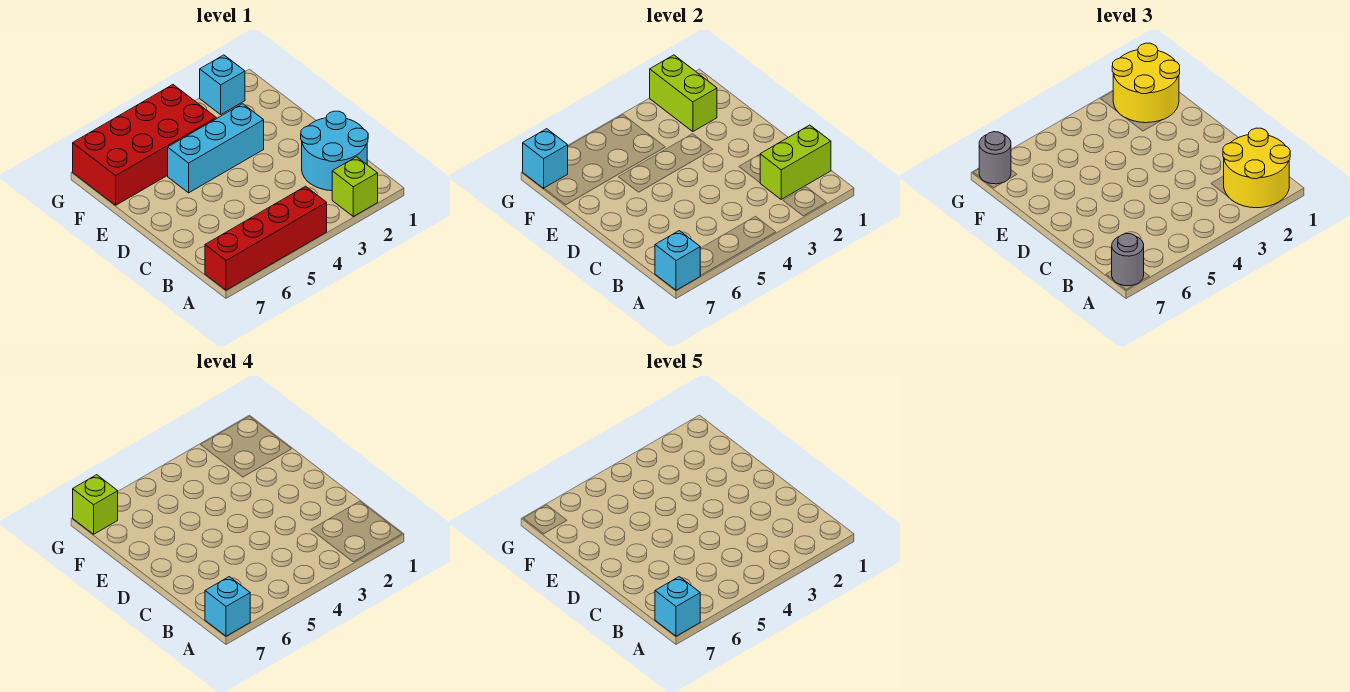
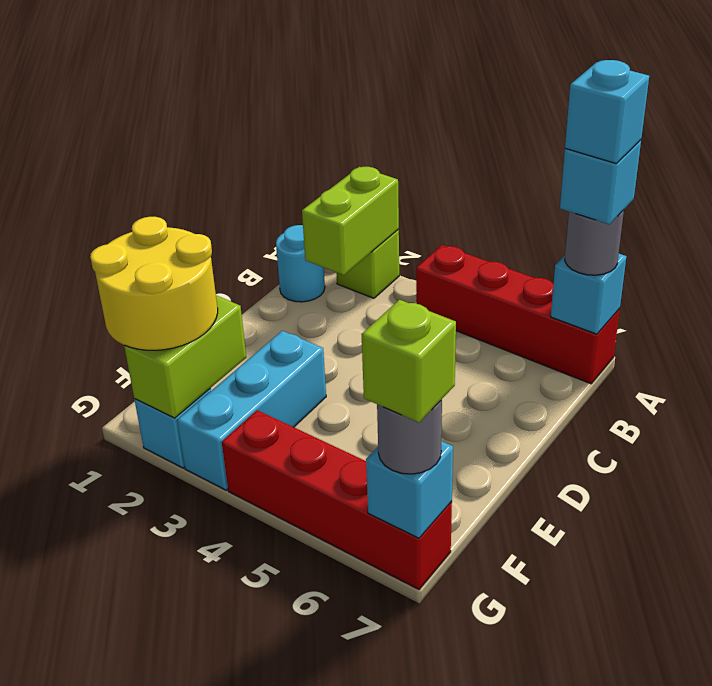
yellow round brick A1:B2 level 3 -> none
cyan round brick B1:C2 level 1 -> cyan round brick B1 level 1
lime brick B1:B2 level 2 -> lime brick A2:B2 level 2
cyan brick E3:E5 level 1 -> cyan brick E3:G3 level 1
red brick F4:G7 level 1 -> red brick G4:G7 level 1

